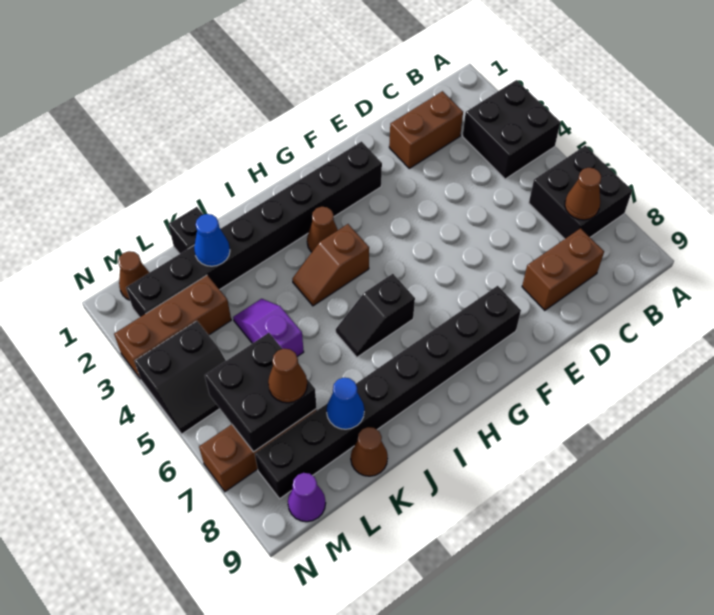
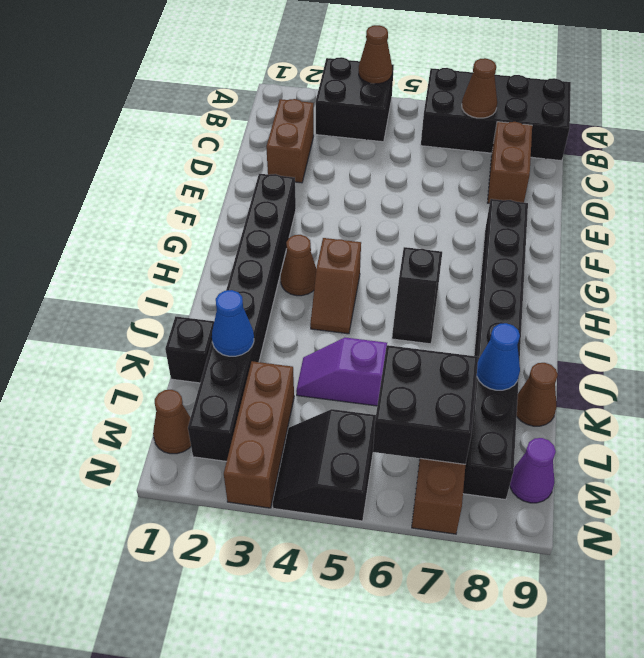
black brick A6:B7 level 1 -> black brick A6:B9 level 1
brown cone L7 level 3 -> brown cone A4 level 2
black slope M4:N5 level 1 top 4 -> black slope M4:N5 level 1 top 5

